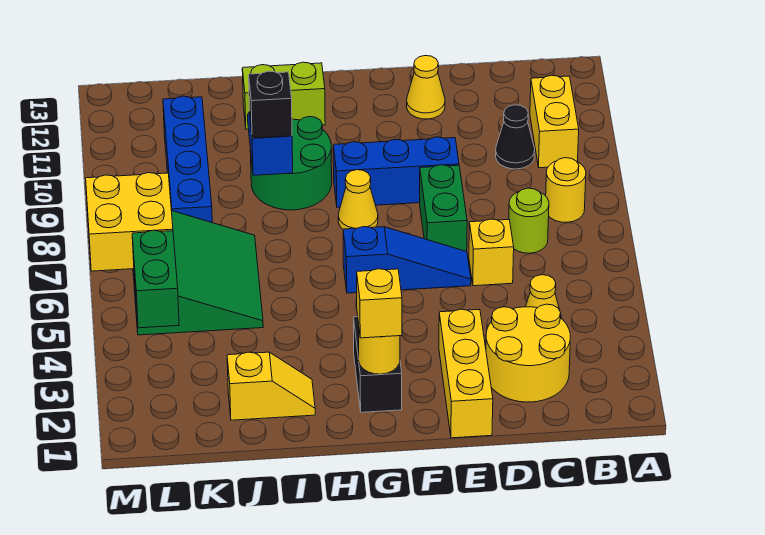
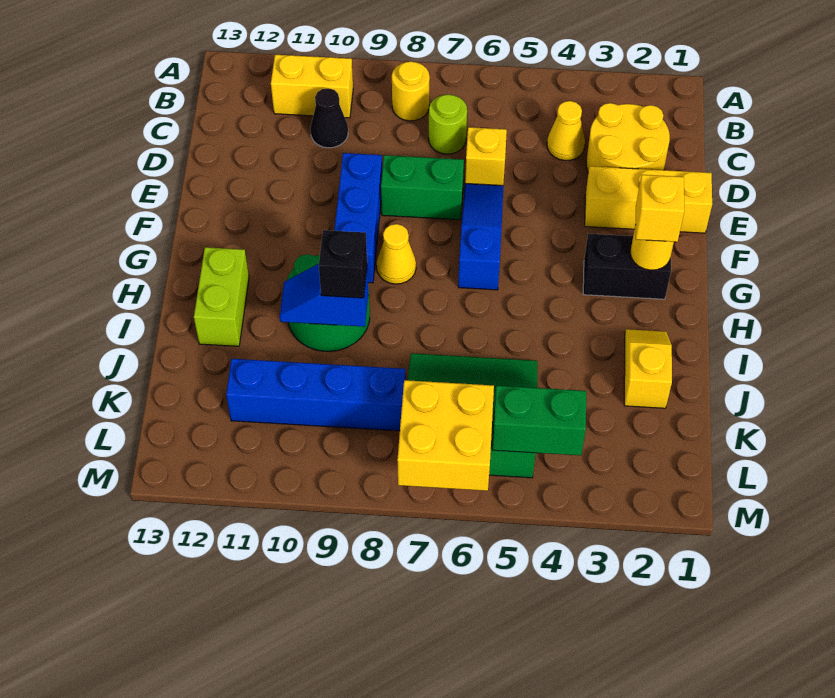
yellow cone E12 level 1 -> none

